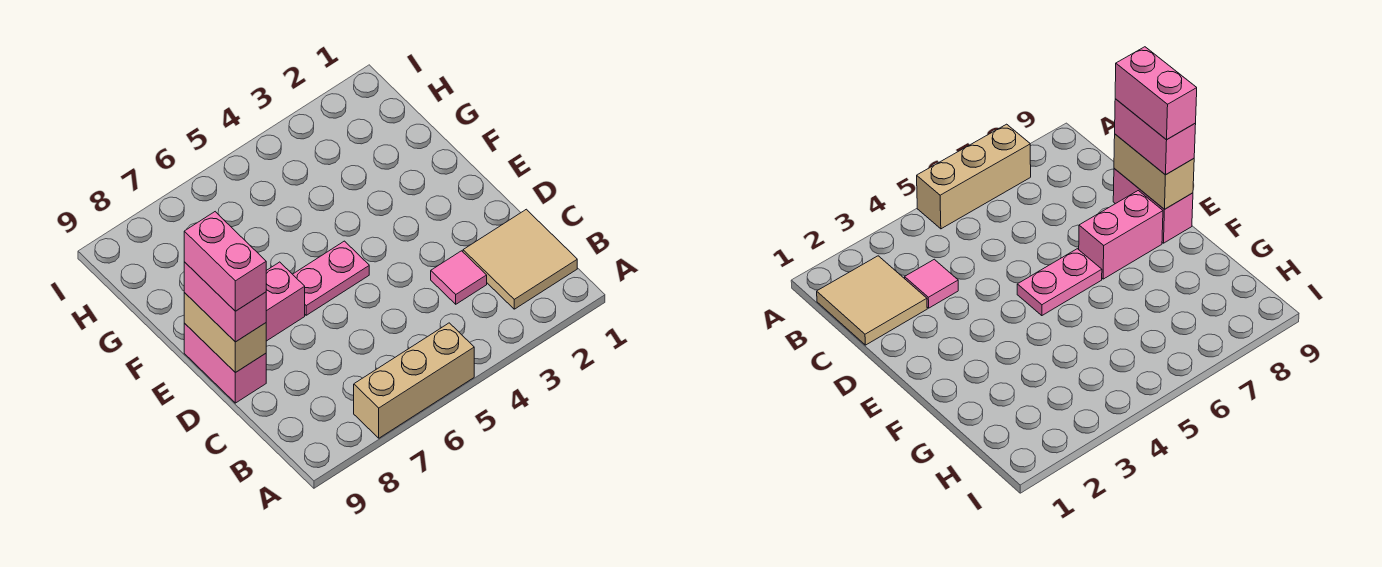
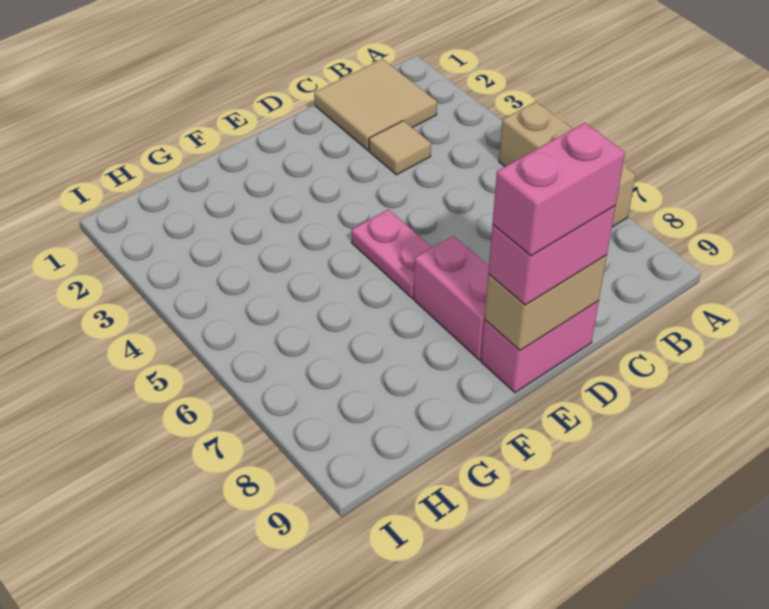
pink tile C3 level 1 -> tan tile C3 level 1

